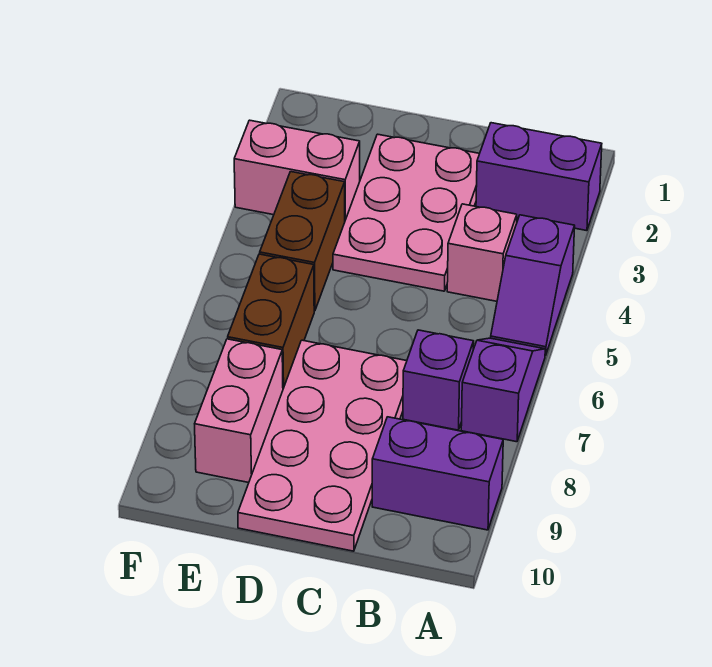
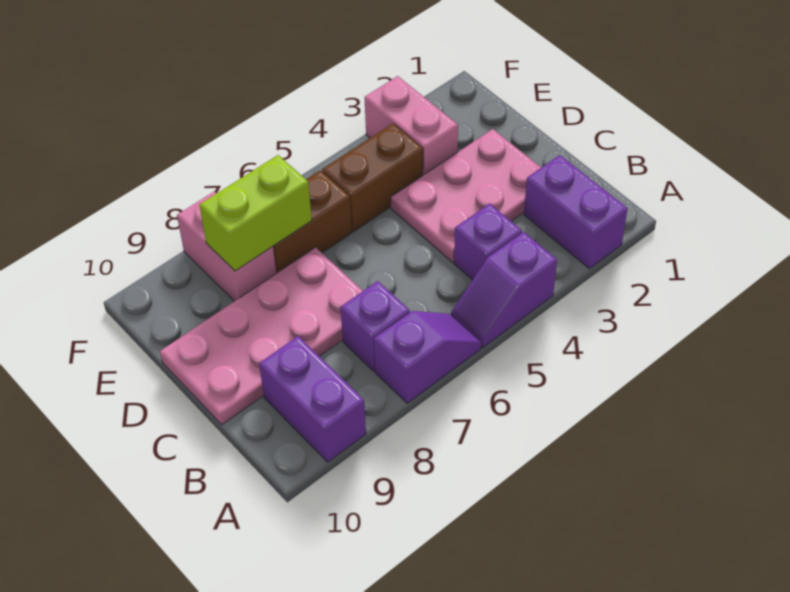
pink brick B4 level 1 -> purple brick B4 level 1
none -> lime brick E7:E8 level 2
pink brick E8:E9 level 1 -> pink brick E8:F8 level 1

